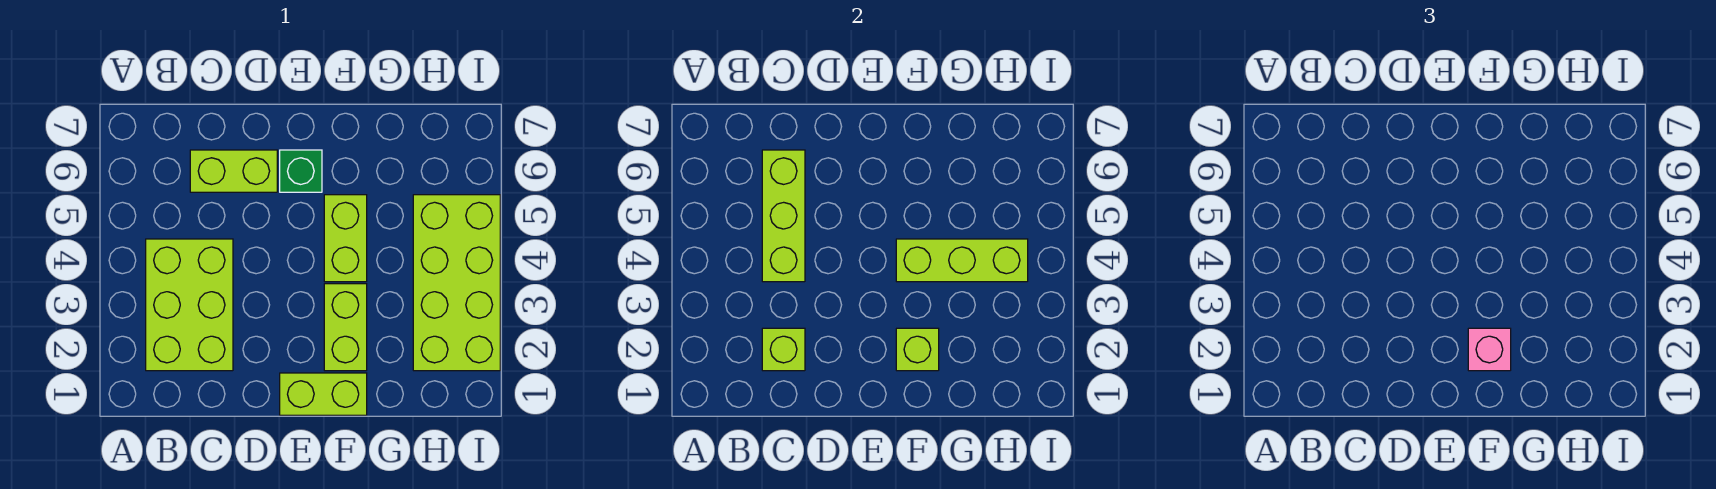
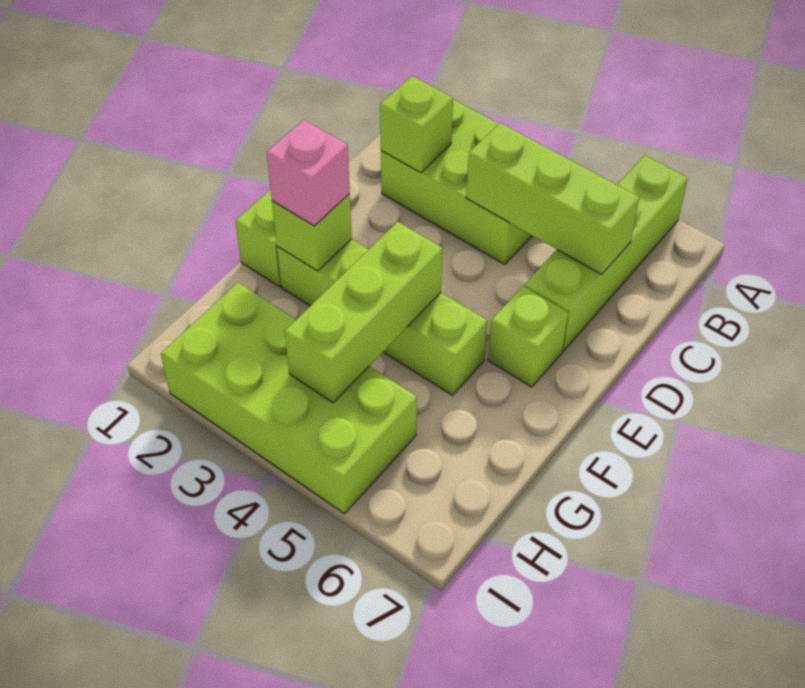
lime brick C6:D6 level 1 -> lime brick A6:D6 level 1
green brick E6 level 1 -> lime brick E6 level 1

